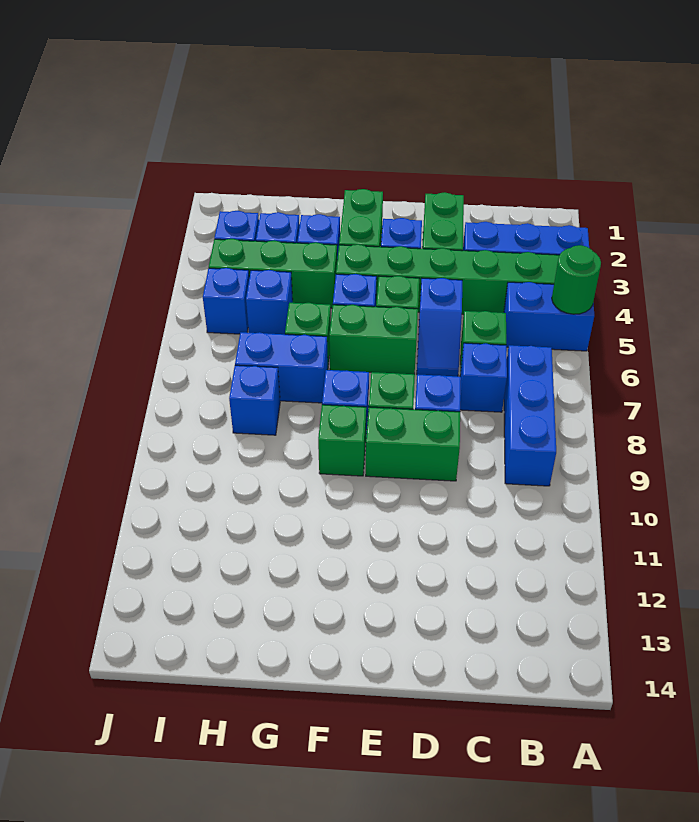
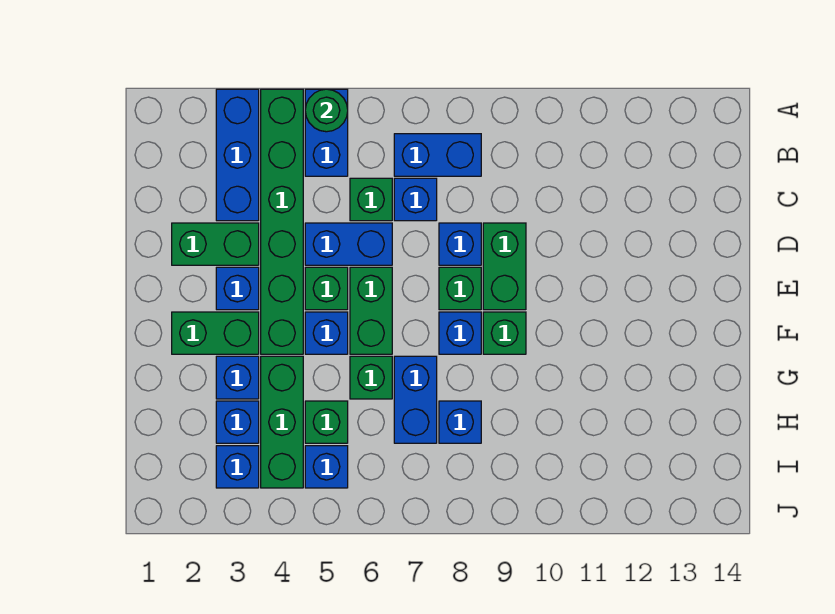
blue brick B7:B9 level 1 -> blue brick B7:B8 level 1
blue slope D5:D6 level 1 top 5 -> blue brick D5:D6 level 1
blue brick H5 level 1 -> green brick H5 level 1

